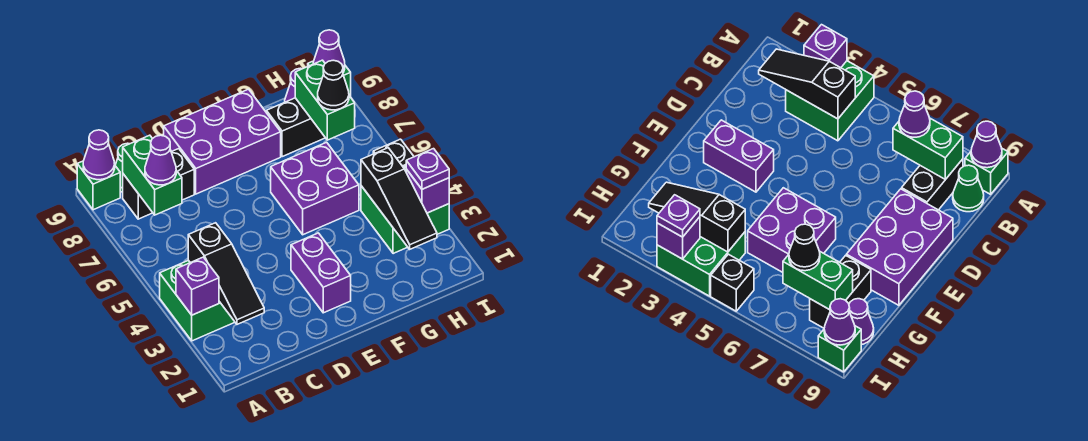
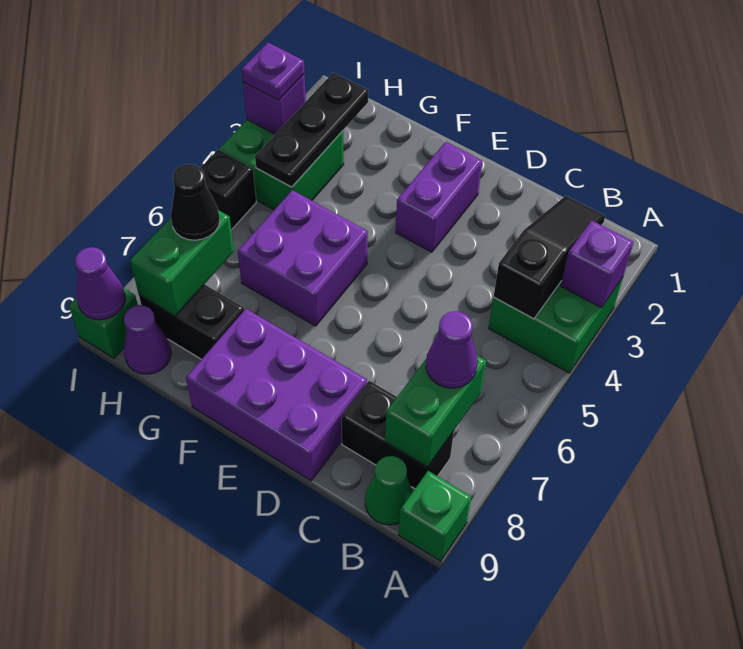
purple cone A9 level 2 -> none
black slope H2:H4 level 2 top 4 -> black plate H2:H4 level 2

